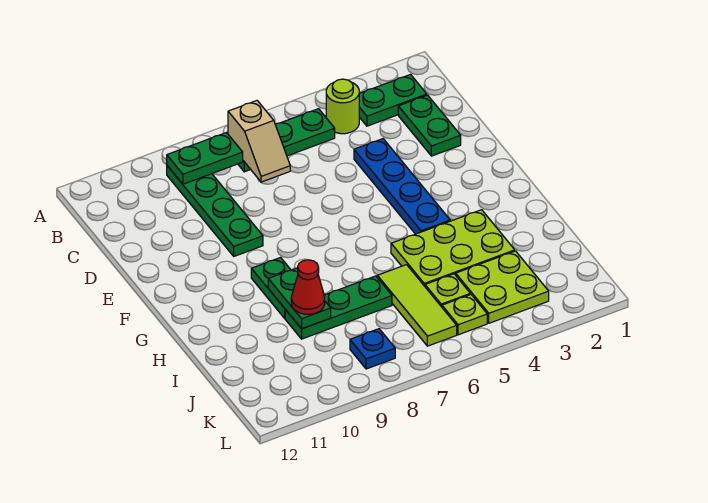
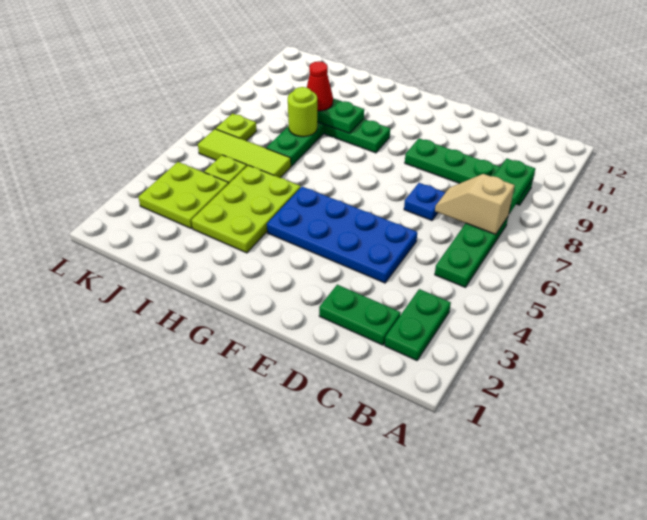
lime round brick B4 level 1 -> lime round brick I8 level 2
blue plate D4:G4 level 1 -> blue plate D4:G5 level 1
lime plate K5 level 1 -> lime plate K7 level 1
blue plate K8 level 1 -> blue plate D7 level 1

